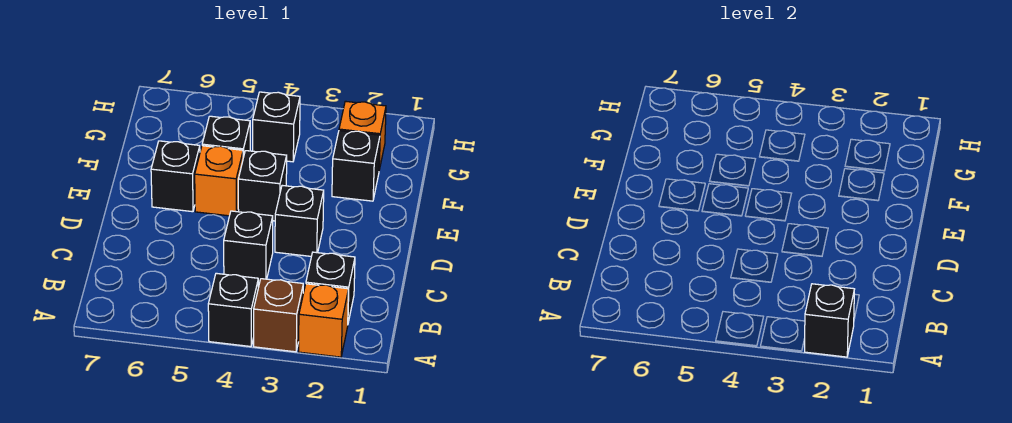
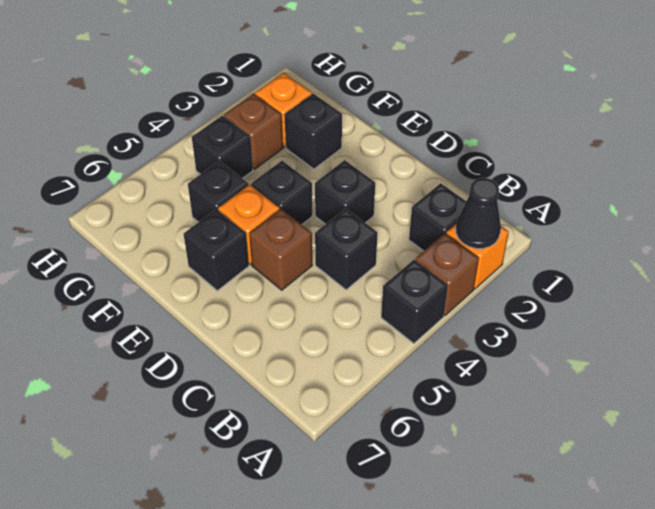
black brick A2 level 2 -> black cone A2 level 2
none -> brown brick D5 level 1
none -> brown brick G3 level 1

